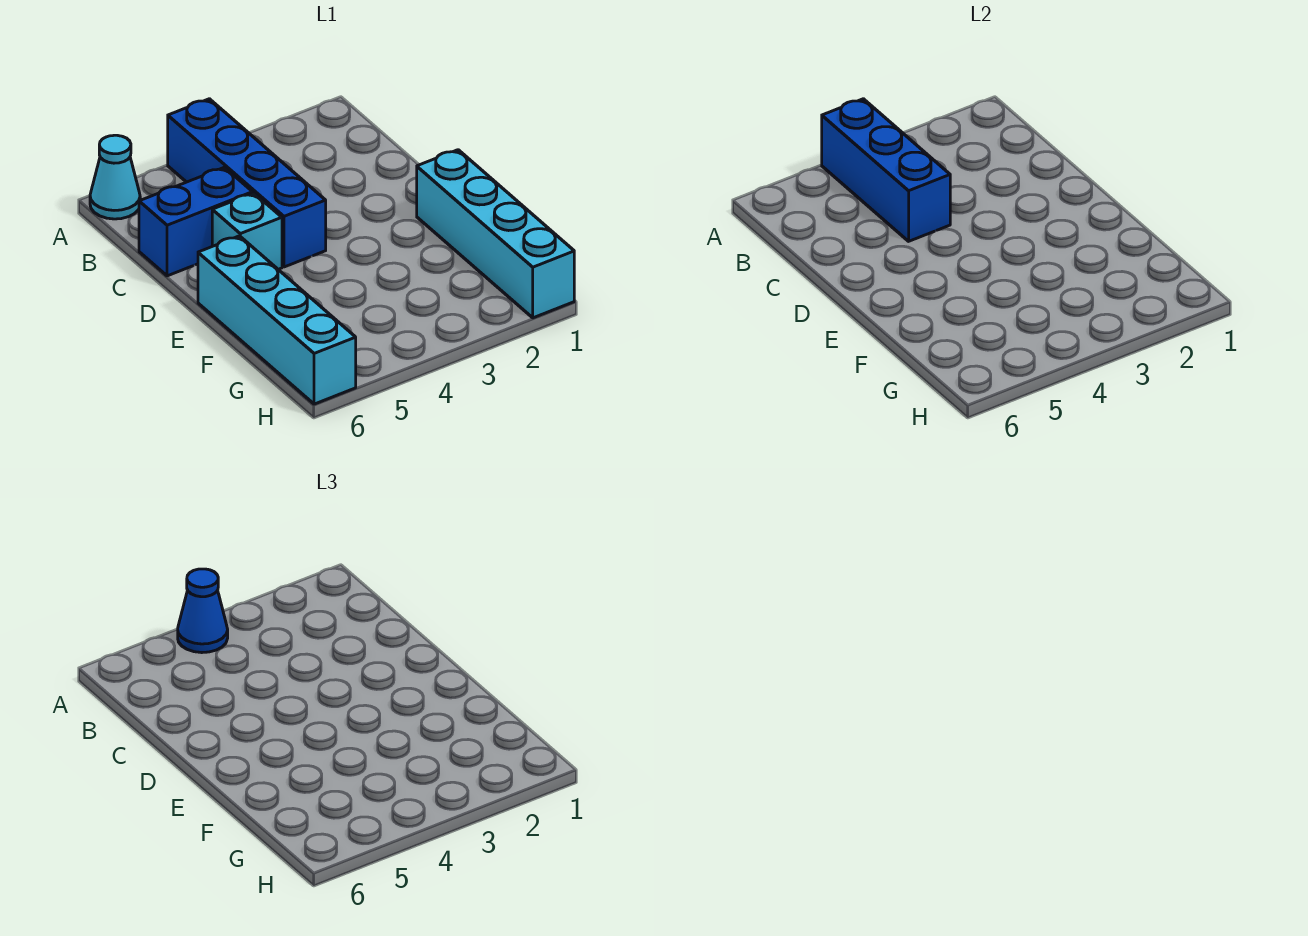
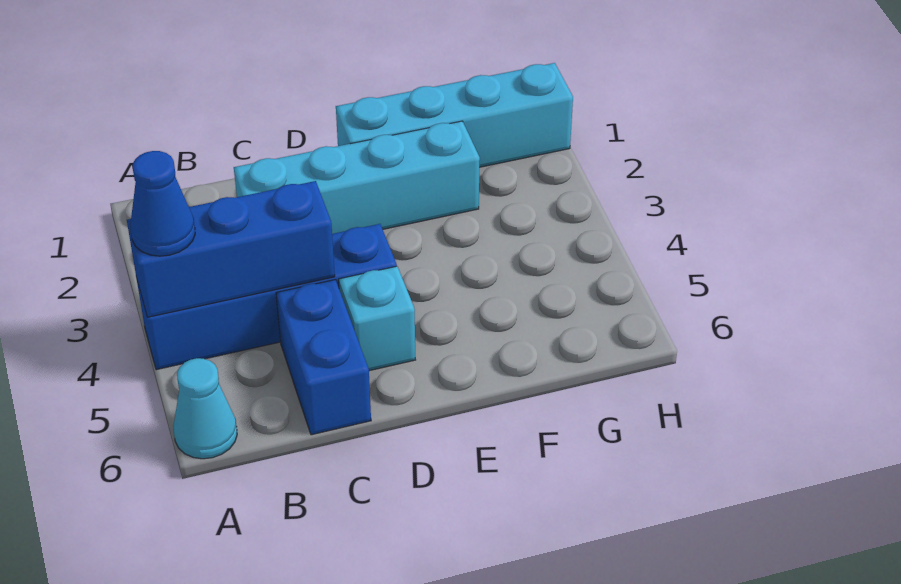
cyan brick E6:H6 level 1 -> cyan brick C2:F2 level 1

